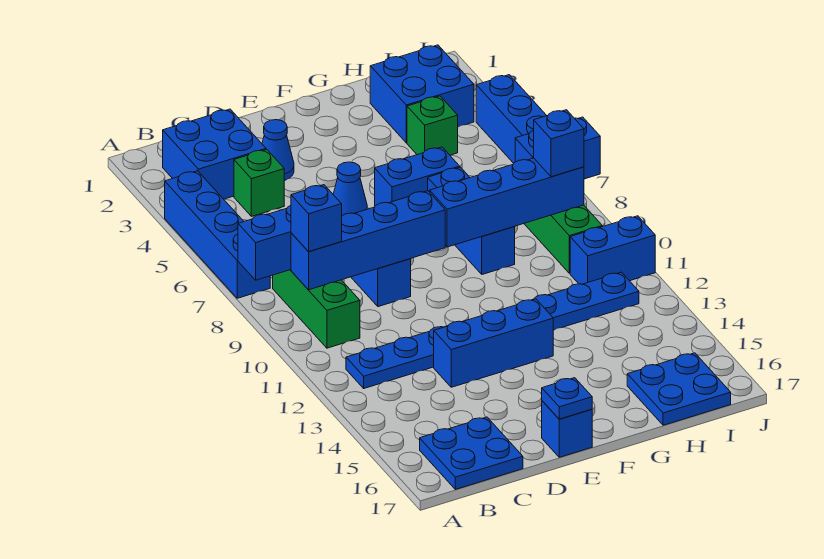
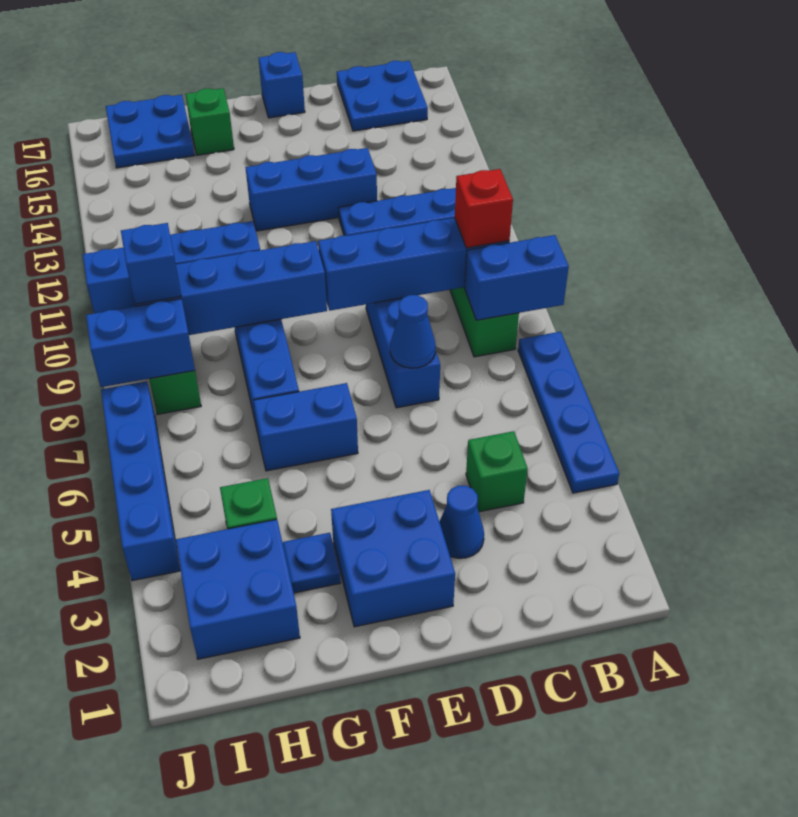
blue brick A4:A7 level 1 -> blue plate A4:A7 level 1
blue brick B2:C3 level 1 -> blue brick E2:F3 level 1
blue brick B9 level 3 -> red brick B9 level 3
blue plate E17 level 2 -> blue plate G3 level 1
none -> green brick G16 level 1

